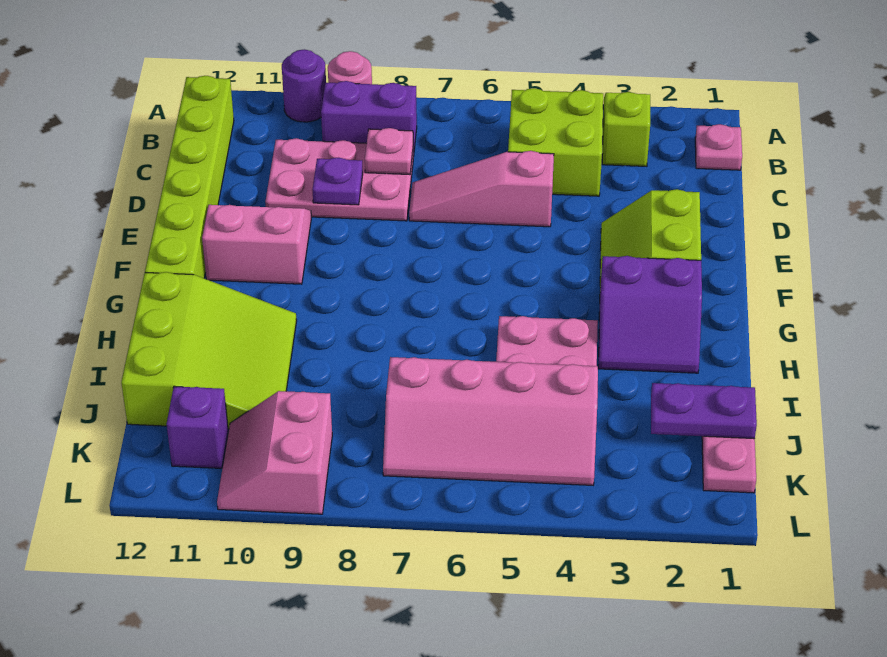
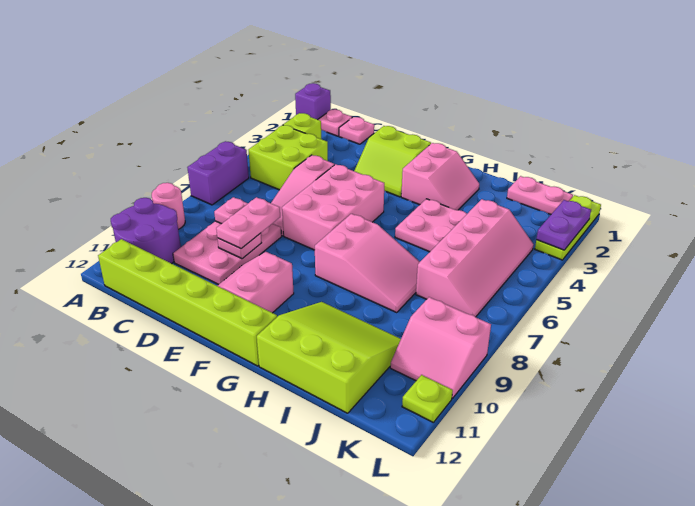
purple round brick A10 level 1 -> purple round brick A10:B11 level 1
purple brick B8:B9 level 1 -> purple brick A6:A7 level 1
none -> pink plate C1 level 1
none -> pink plate D8:D9 level 3
purple plate D9 level 2 -> pink plate D9 level 2
none -> pink brick E5:F7 level 1
purple slope G2:H3 level 1 top G -> pink slope G2:H3 level 1 top G
none -> pink slope G7:I8 level 1 top G
purple plate J1:J2 level 2 -> purple plate L2:L3 level 2
purple brick K11 level 1 -> purple brick A1 level 1
none -> lime plate L1:L3 level 1
none -> lime plate L11 level 1

